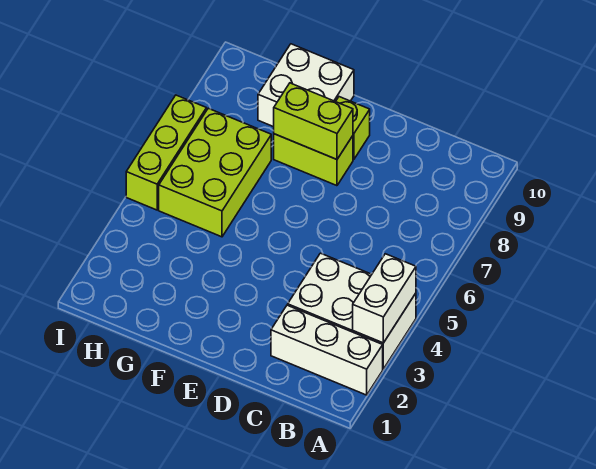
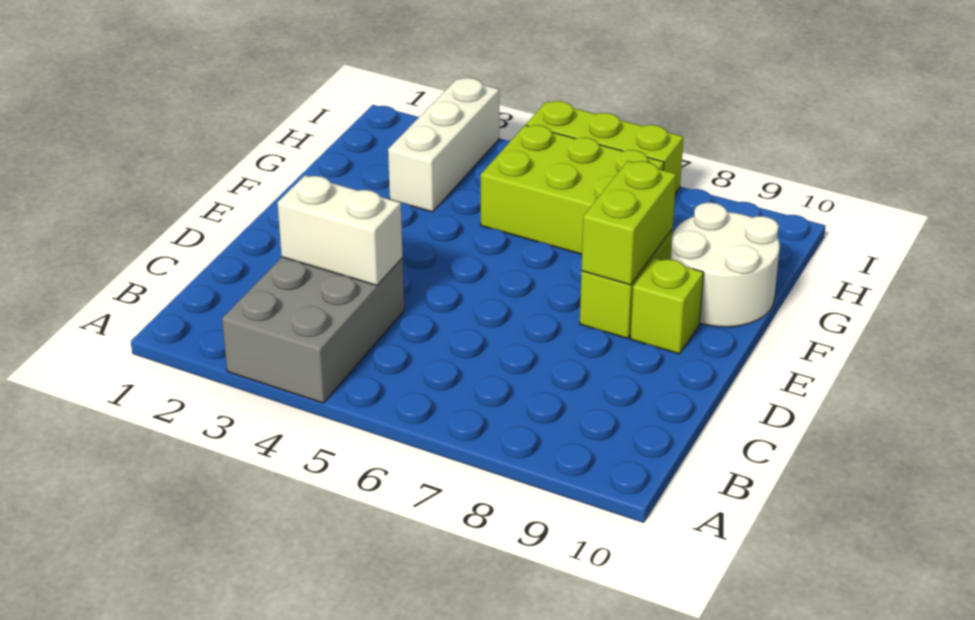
white brick A2:C2 level 1 -> white brick G3:I3 level 1
white brick A3:C4 level 1 -> grey brick A3:C4 level 1
white brick A3:A4 level 2 -> white brick C3:C4 level 2
white brick F9:G10 level 1 -> white round brick F9:G10 level 1

